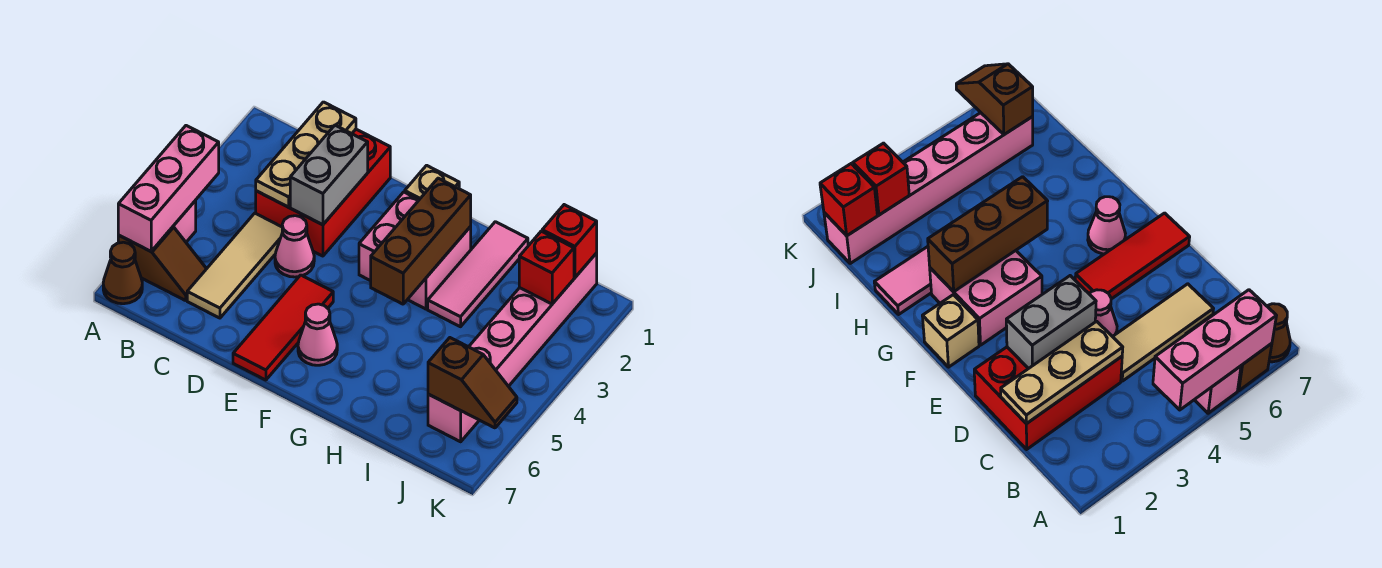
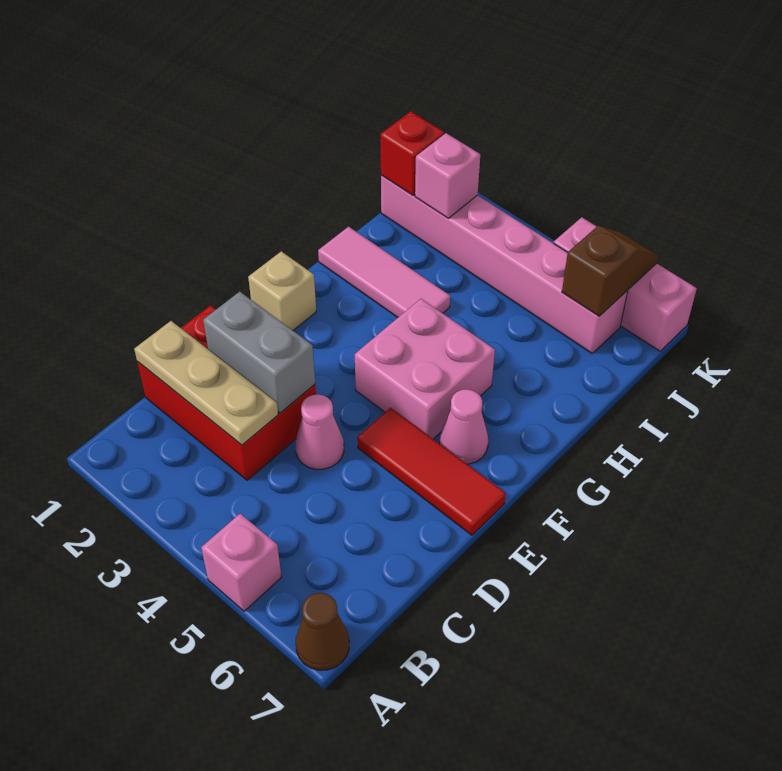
pink brick A4:A6 level 2 -> pink brick K5:K7 level 1
brown slope A6:B6 level 1 top A -> none
tan tile C4:C6 level 1 -> none
pink brick F2:G3 level 1 -> pink brick F4:G5 level 1
brown brick G2:G4 level 2 -> none
red brick J2 level 2 -> pink brick J2 level 2

